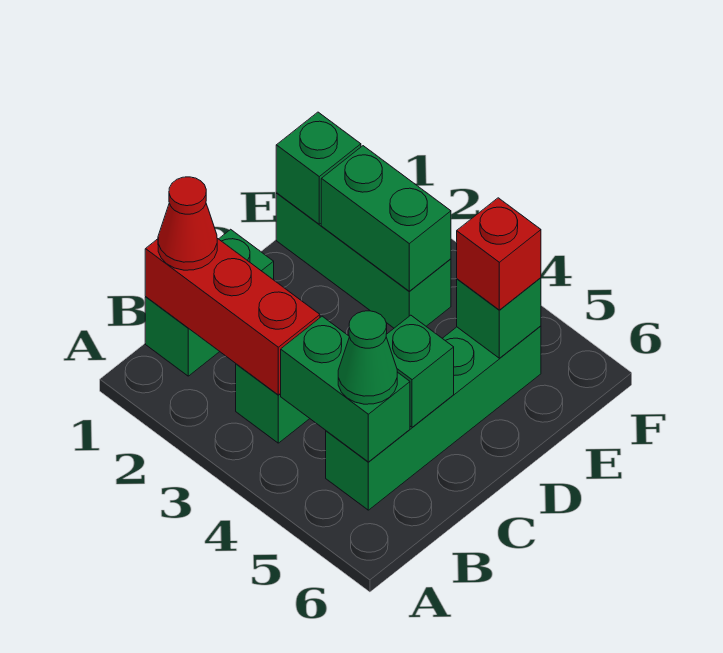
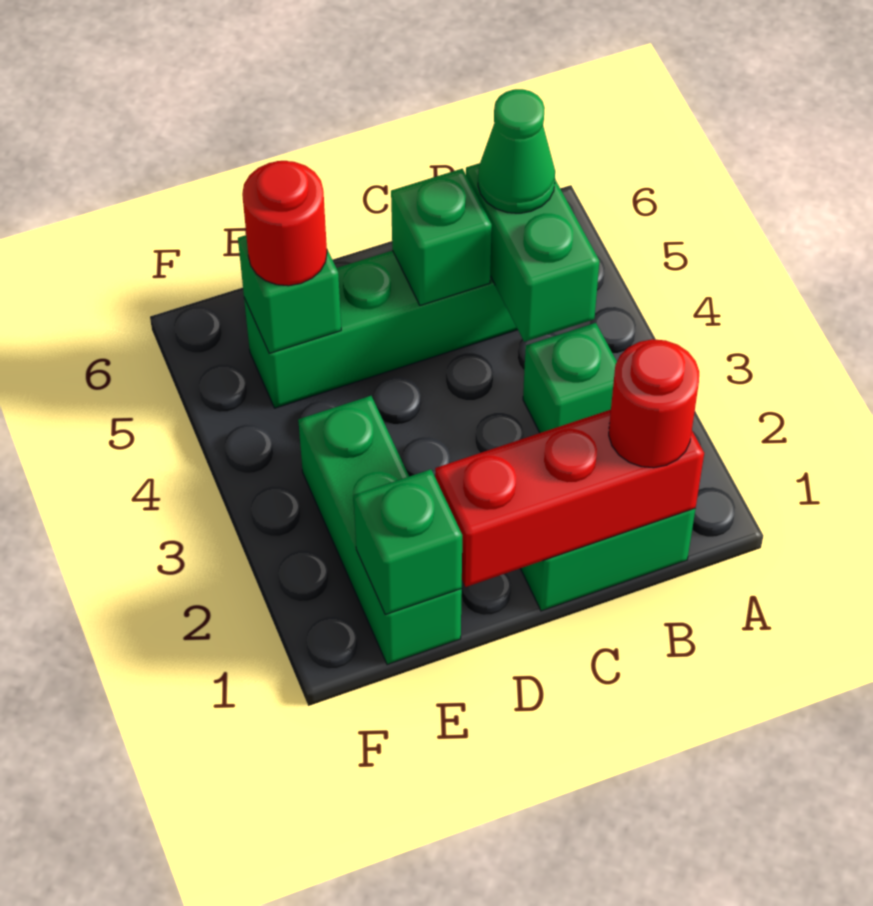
red brick B1:B3 level 2 -> red brick B1:D1 level 2
red cone B1 level 3 -> red round brick B1 level 3
green brick E2:E3 level 2 -> none
red brick E5 level 3 -> red round brick E5 level 3

